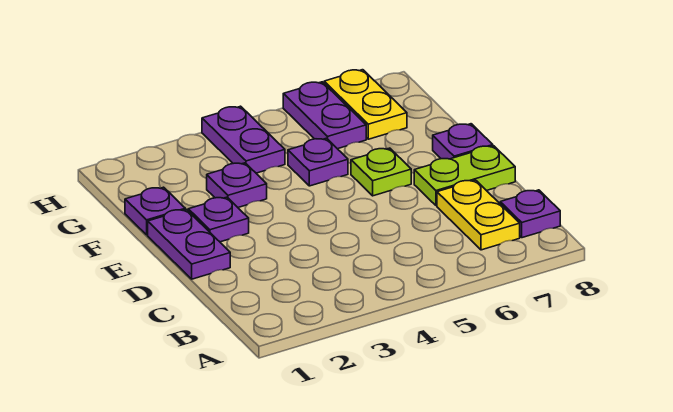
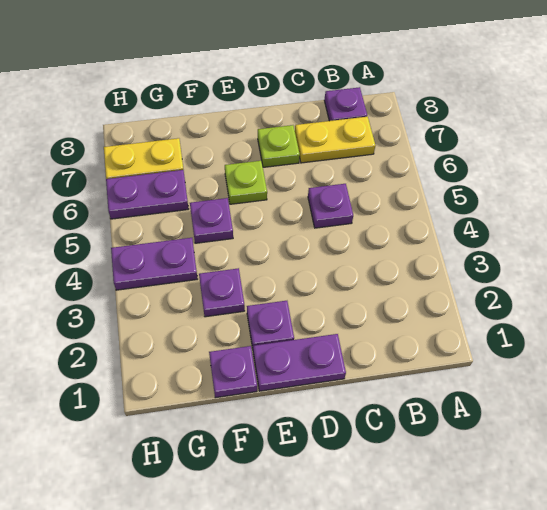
lime plate D7:D8 level 1 -> lime plate D7 level 1
purple plate E8 level 1 -> purple plate C5 level 1

